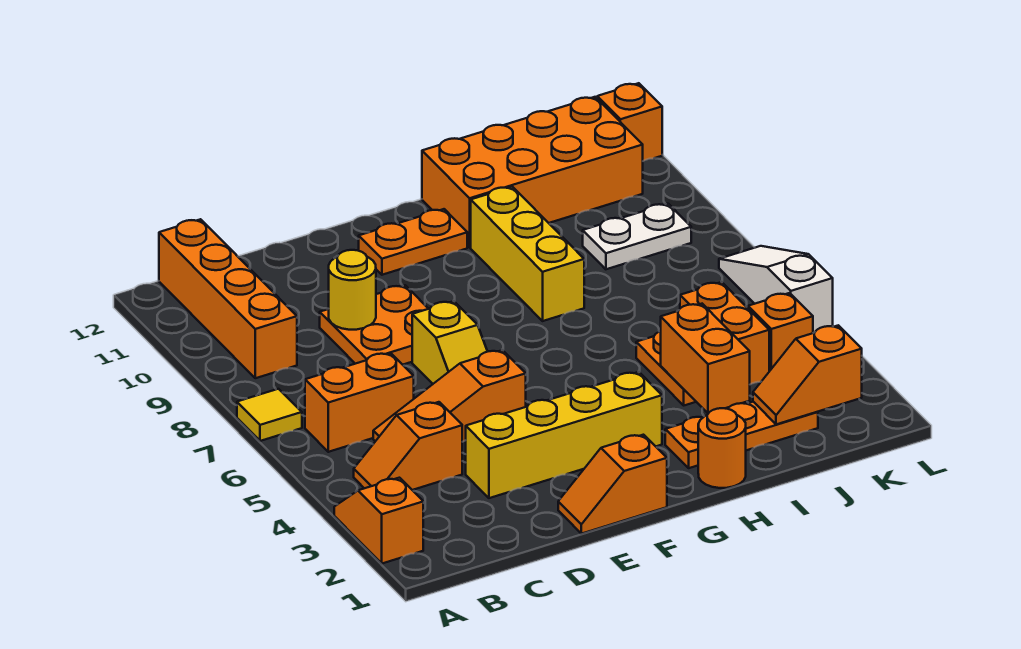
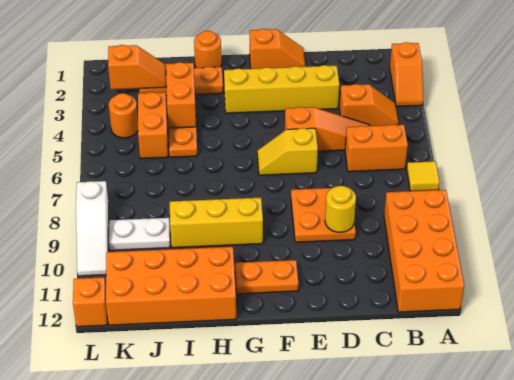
orange brick B9:B12 level 1 -> orange brick A9:B12 level 1
yellow slope E6:E7 level 1 top 7 -> yellow slope E6:F6 level 1 top E
yellow brick H8:H10 level 1 -> yellow brick G9:I9 level 1
orange brick K4 level 1 -> orange round brick K4 level 1
white slope L5:L7 level 1 top 5 -> white slope L8:L10 level 1 top 8

